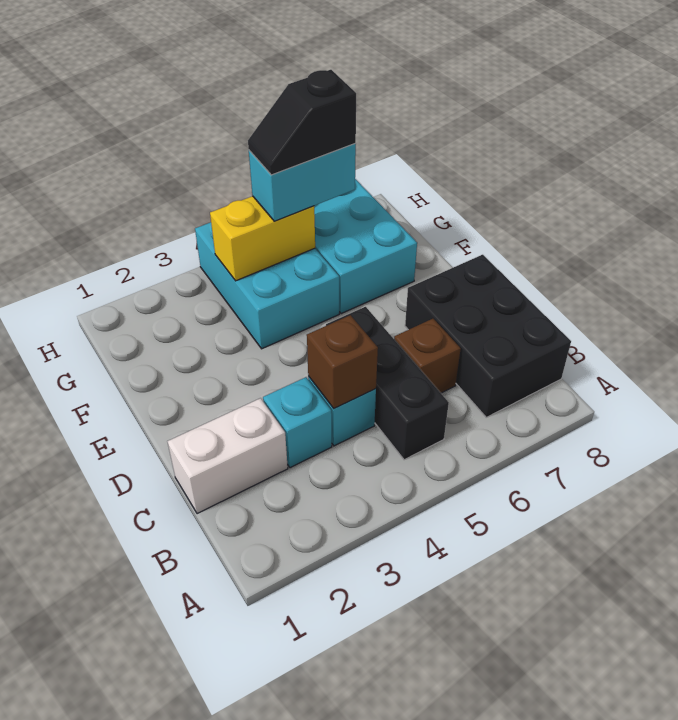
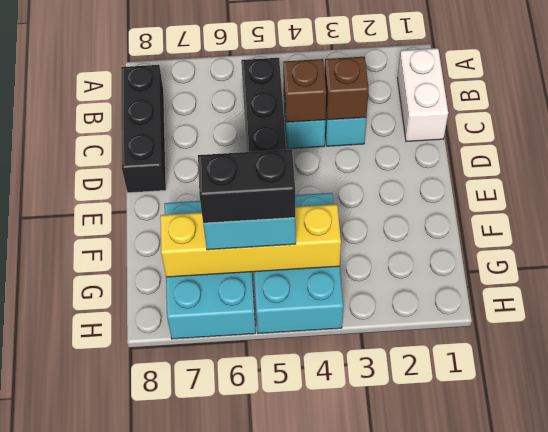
black brick B7:D8 level 1 -> black brick B8:D8 level 1
white brick C1:C2 level 1 -> white brick B1:C1 level 1
brown brick C6 level 1 -> brown brick C3 level 2
yellow brick G4:G5 level 2 -> yellow brick G4:G7 level 2
black slope G5:G6 level 4 top 6 -> black brick G5:G6 level 4

